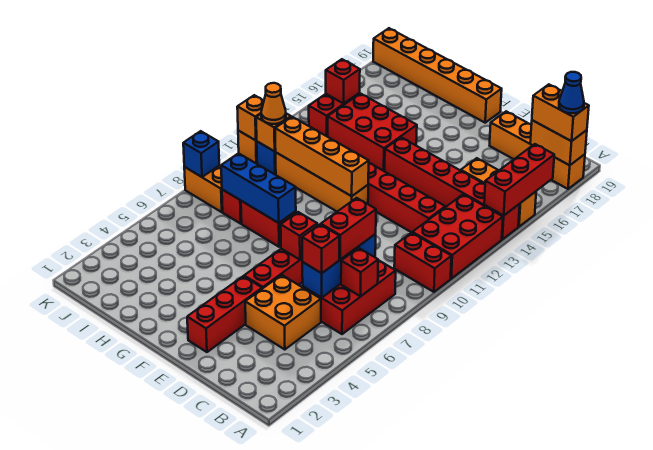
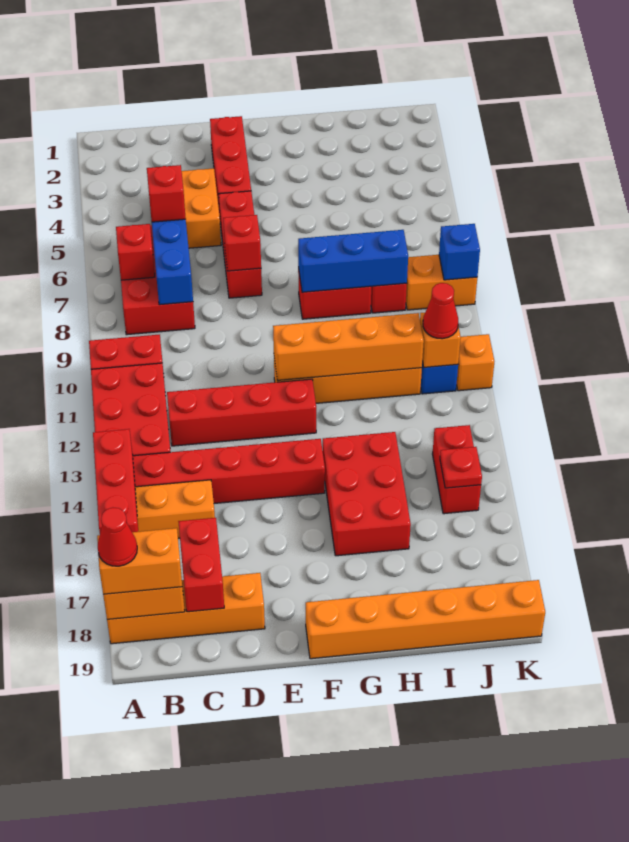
blue cone A18 level 4 -> red cone A18 level 4
red brick C7:C8 level 3 -> red brick C17:C18 level 2
red brick G14:I15 level 1 -> red brick G14:H16 level 1
orange cone J11 level 3 -> red cone J11 level 3
red brick J15 level 2 -> red plate J15 level 2
orange brick K11 level 2 -> none

